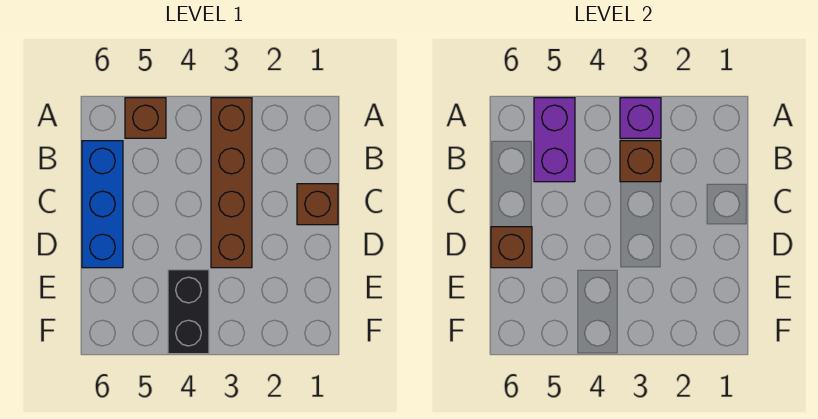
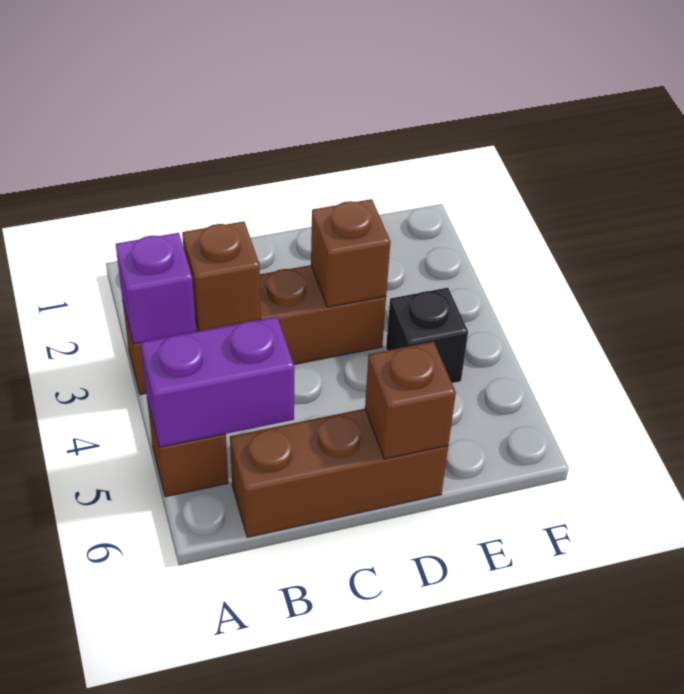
blue brick B6:D6 level 1 -> brown brick B6:D6 level 1
brown brick C1 level 1 -> brown brick D3 level 2
black brick E4:F4 level 1 -> black brick E4 level 1

